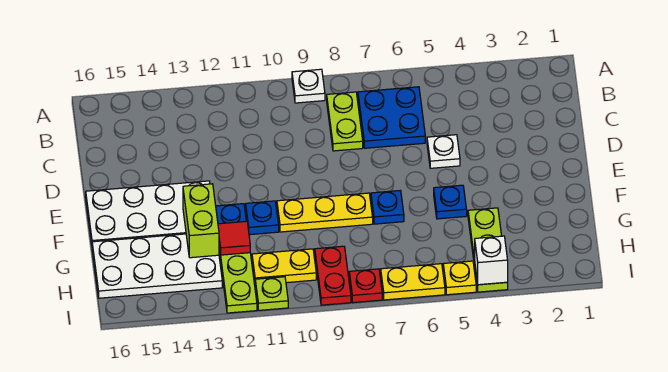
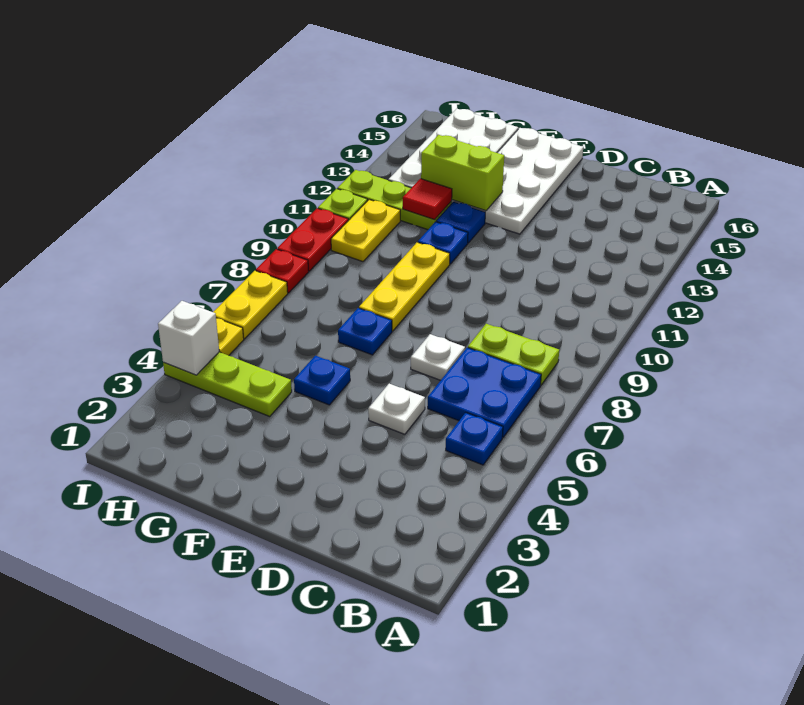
white plate A9 level 1 -> white plate D7 level 1
none -> blue plate B5 level 1
red plate H9:I9 level 1 -> red plate I9:I10 level 1

